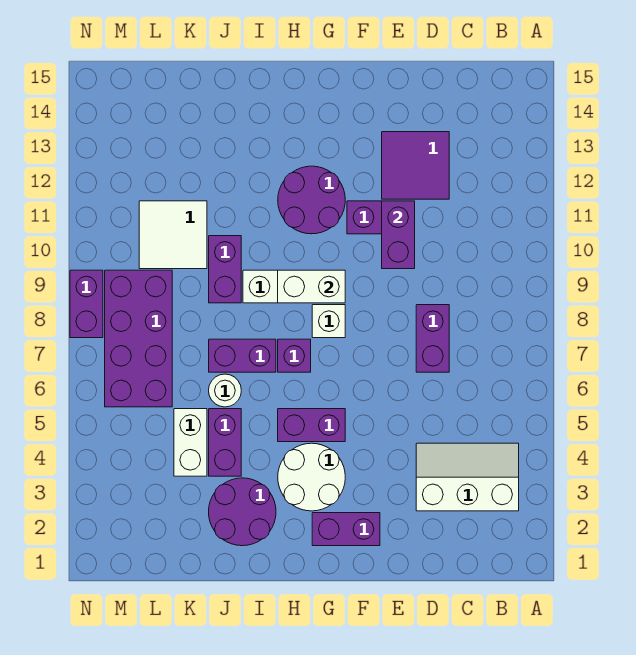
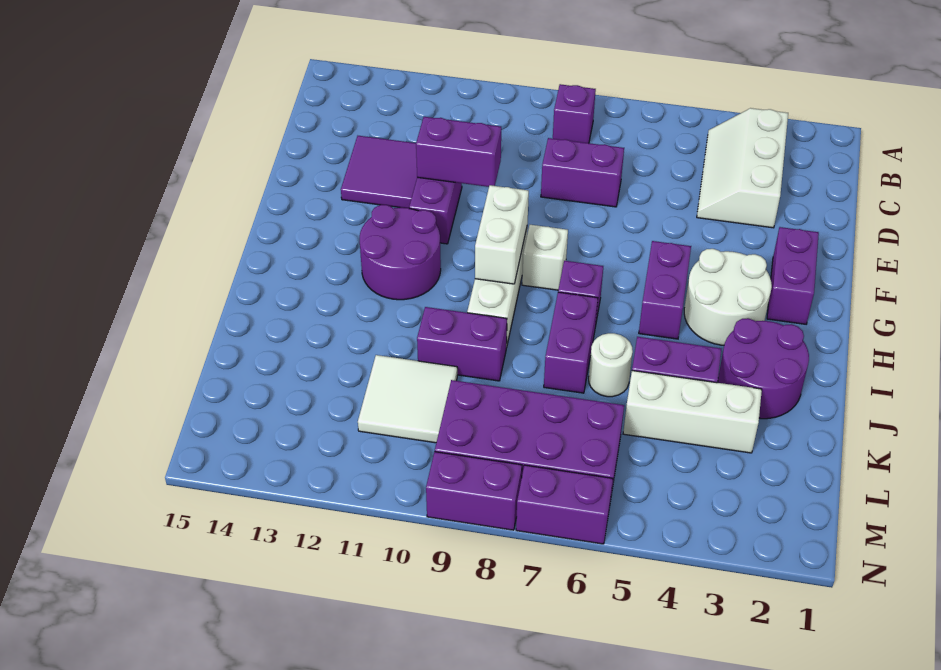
none -> purple brick B8 level 1
white brick K4:K5 level 1 -> white brick K3:K5 level 1
none -> purple brick N6:N7 level 1

